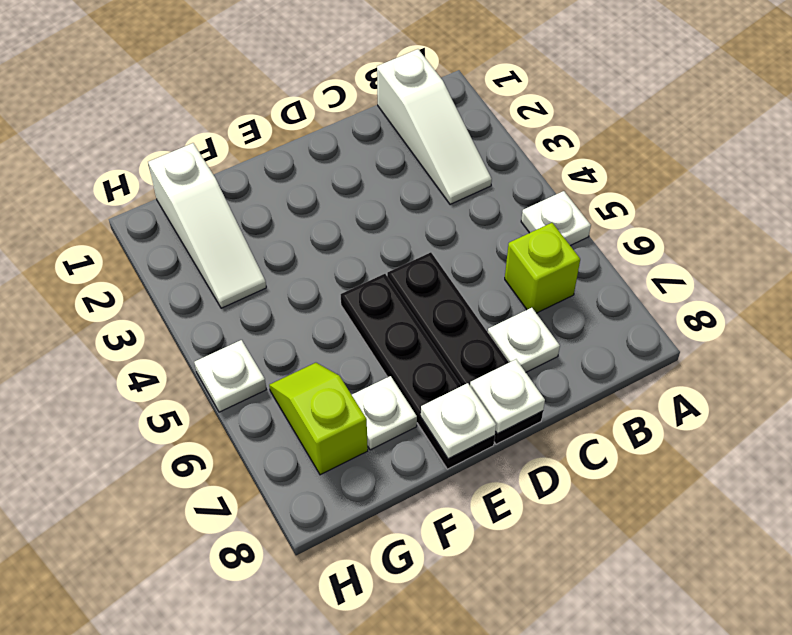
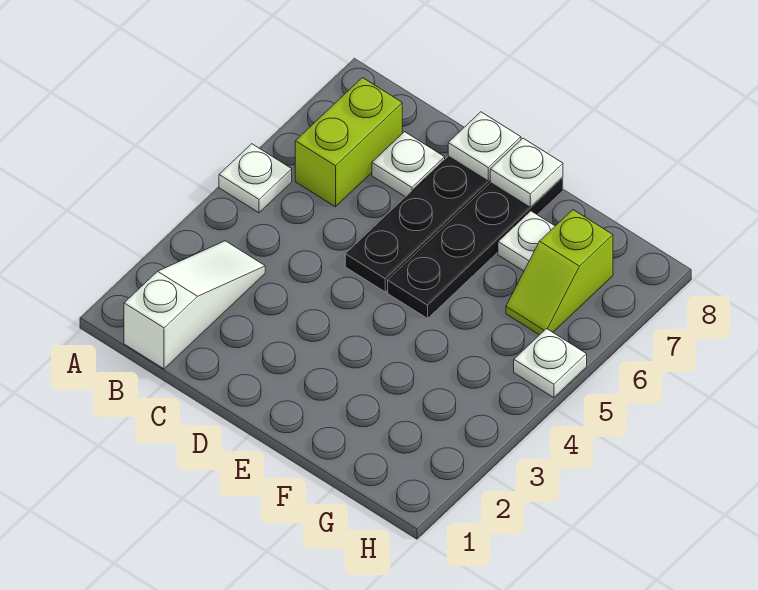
lime brick B6 level 1 -> lime brick B6:B7 level 1
white slope G1:G3 level 1 top 1 -> none

